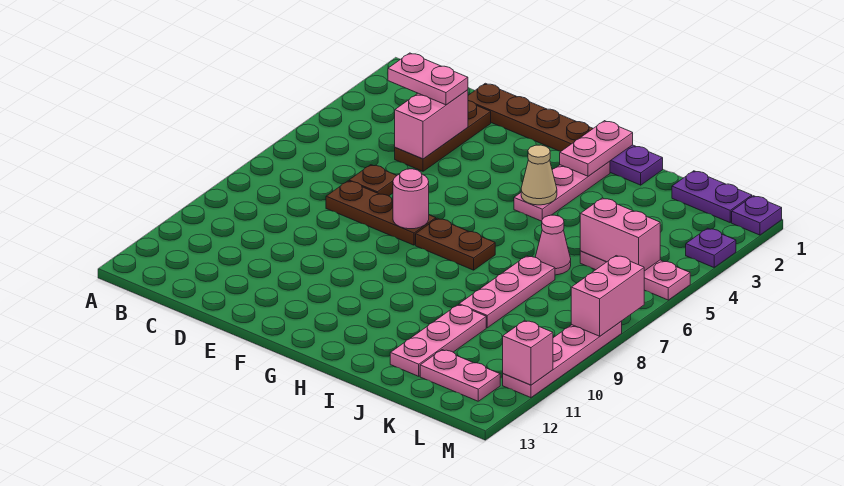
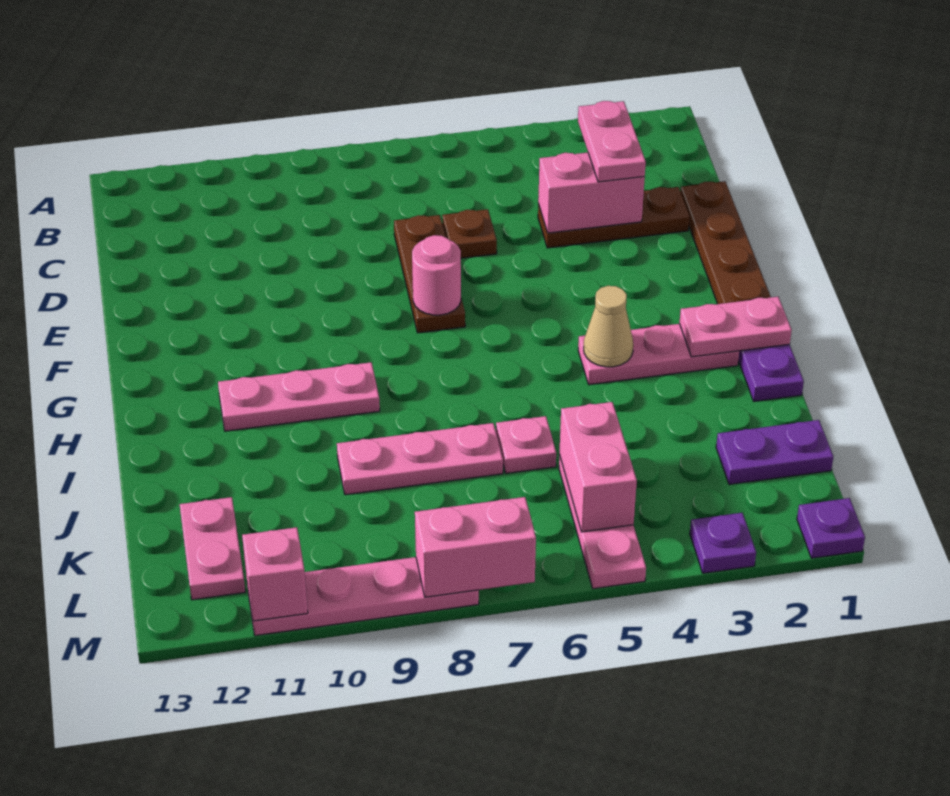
brown plate G7:H7 level 1 -> none
pink cone J6 level 1 -> pink plate J6 level 1
pink plate J10:J12 level 1 -> pink plate H9:H11 level 1
purple plate K1:L1 level 1 -> purple plate K1:K2 level 1

